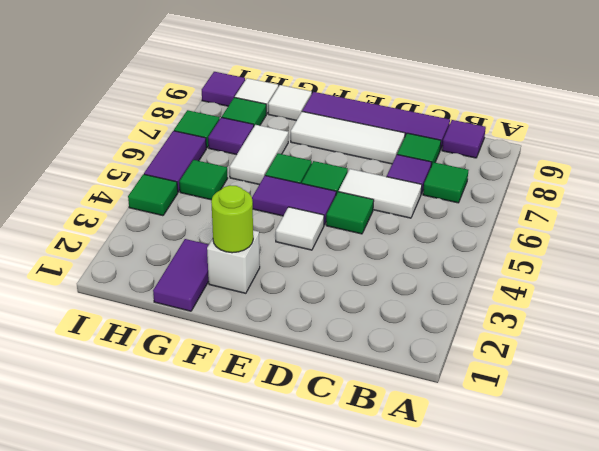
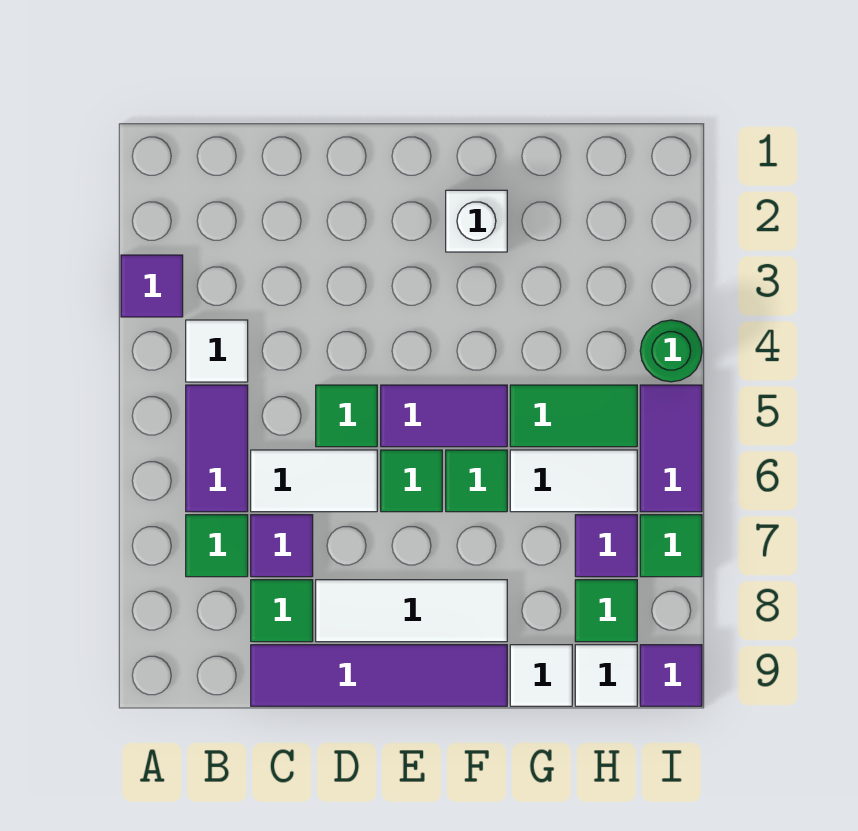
purple tile B9 level 1 -> purple tile A3 level 1
white tile E4 level 1 -> white tile B4 level 1
lime round brick F2 level 2 -> none
purple tile G1:G2 level 1 -> purple tile B5:B6 level 1
white tile G6:G7 level 1 -> white tile G6:H6 level 1
green tile H5 level 1 -> green tile G5:H5 level 1
green tile I4 level 1 -> green round brick I4 level 1

